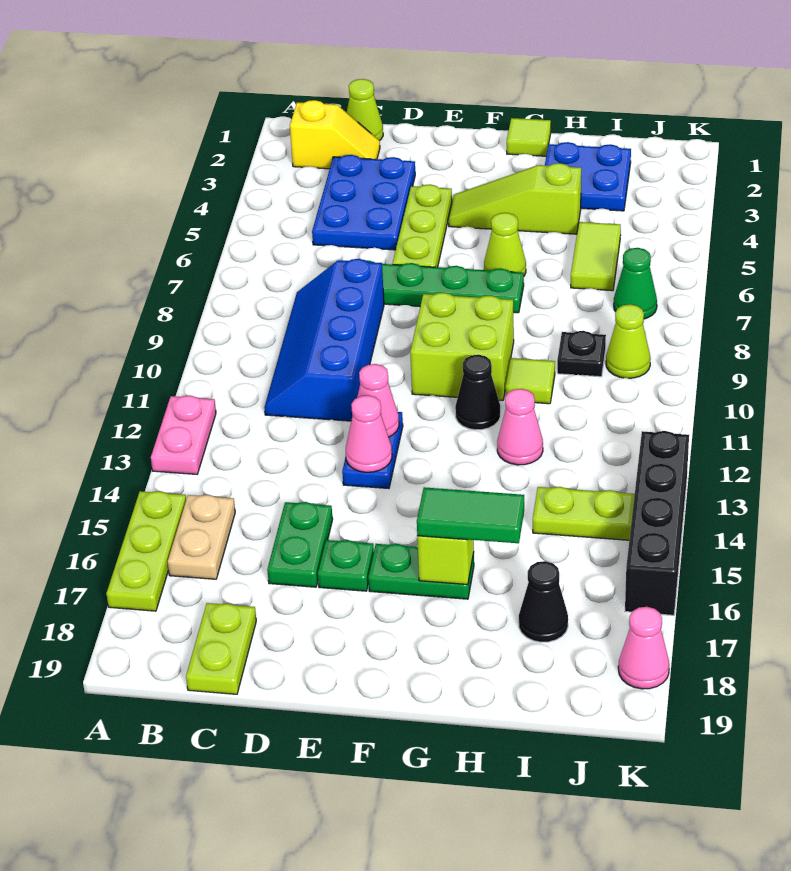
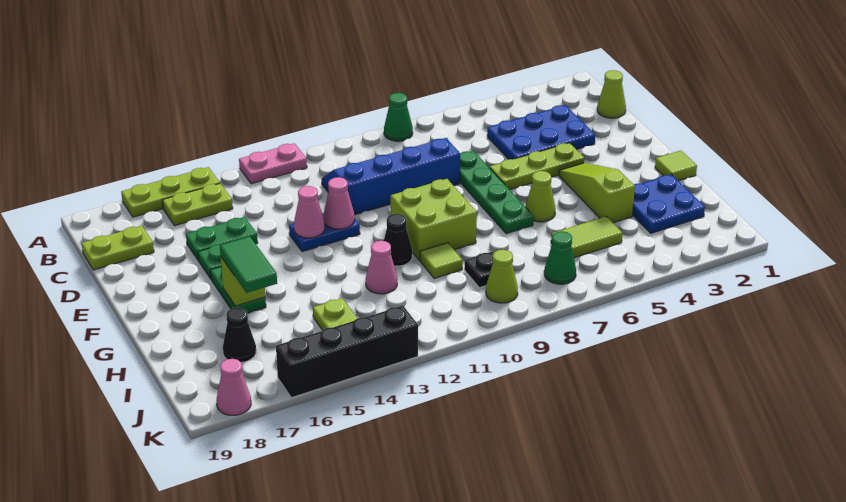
none -> green cone A8 level 1
yellow slope B2:C2 level 1 top B -> none
tan plate B15:B16 level 1 -> lime plate B15:B16 level 1

